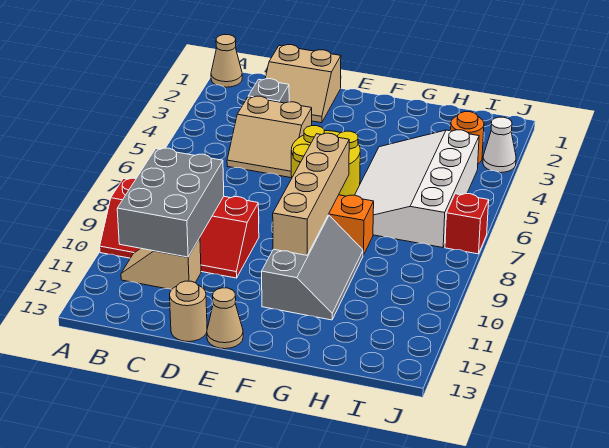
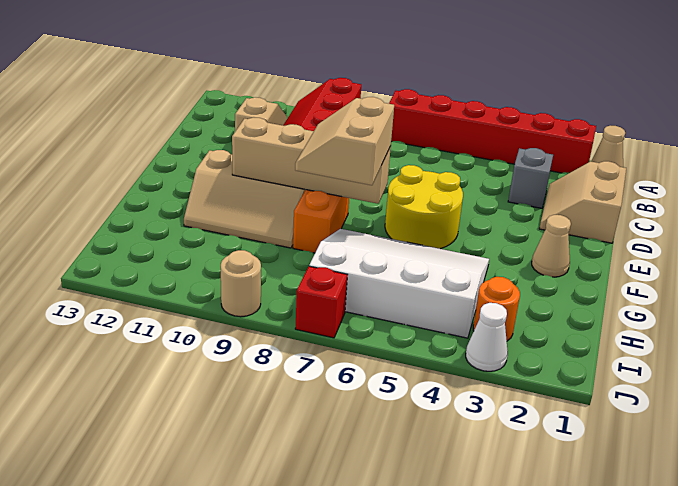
none -> red brick A2:A7 level 1
grey brick B9:C11 level 2 -> none
tan slope C4:D5 level 1 top 4 -> tan slope F7:G8 level 3 top 7
tan round brick D13 level 1 -> tan round brick J9 level 1
tan cone E13 level 1 -> tan cone F2 level 1
grey slope F9:G11 level 1 top F -> tan slope F9:G11 level 1 top F

